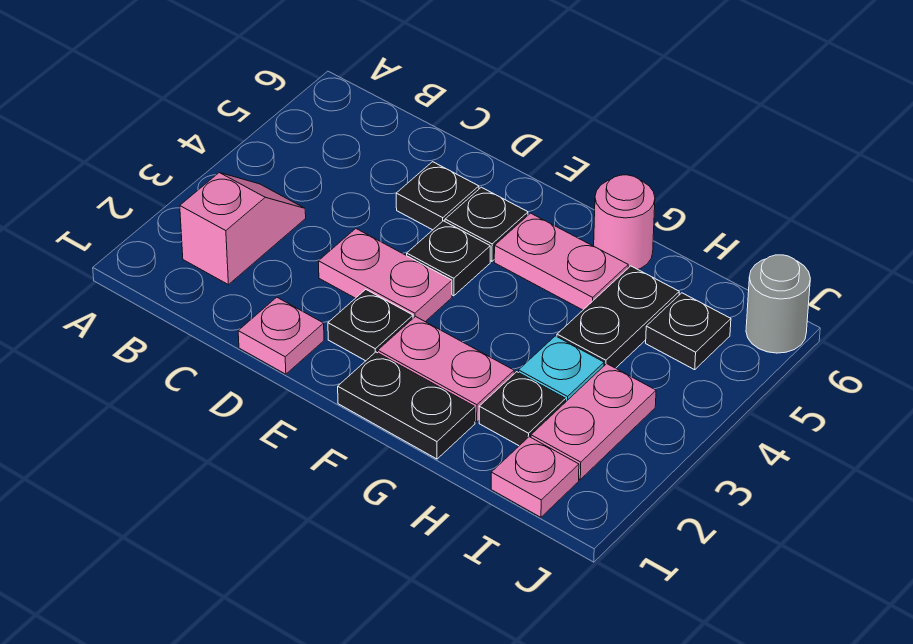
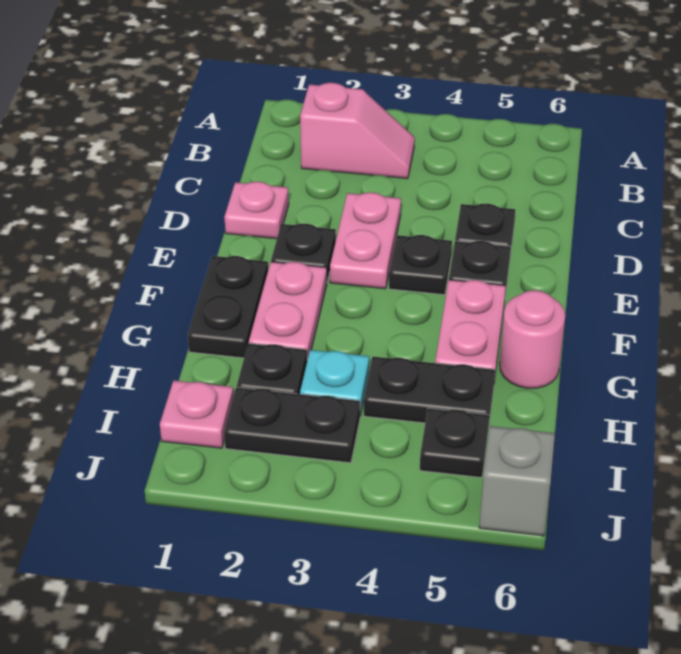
pink plate I2:I3 level 1 -> black plate I2:I3 level 1
grey round brick J6 level 1 -> grey brick J6 level 1

